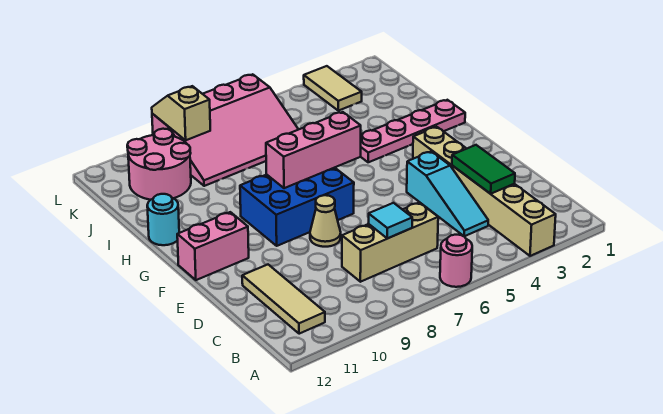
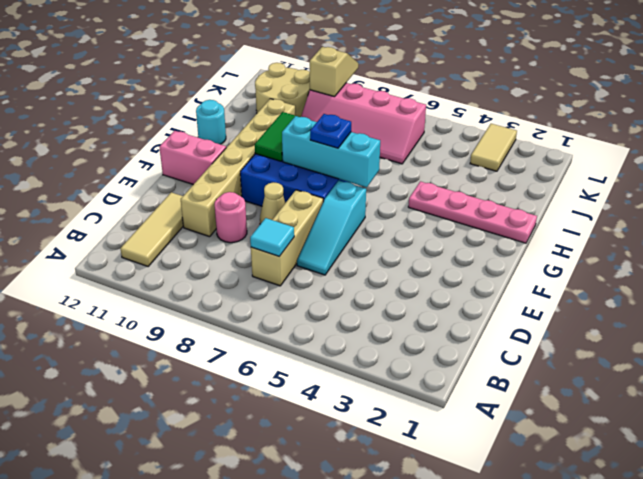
tan brick A3:F3 level 1 -> tan brick D10:I10 level 1
pink round brick A6 level 1 -> pink round brick D9 level 1
green tile C3:D3 level 2 -> green tile G9:H9 level 2
cyan slope C4:E4 level 1 top E -> cyan slope D6:F6 level 1 top F
tan brick C6:C8 level 1 -> tan brick C7:E7 level 1
pink brick G6:G8 level 2 -> cyan brick G6:G8 level 2
none -> blue plate G7 level 3
pink slope J6:L9 level 1 top L -> pink slope J6:K9 level 1 top K
pink round brick J10:K11 level 1 -> tan round brick J10:K11 level 1

